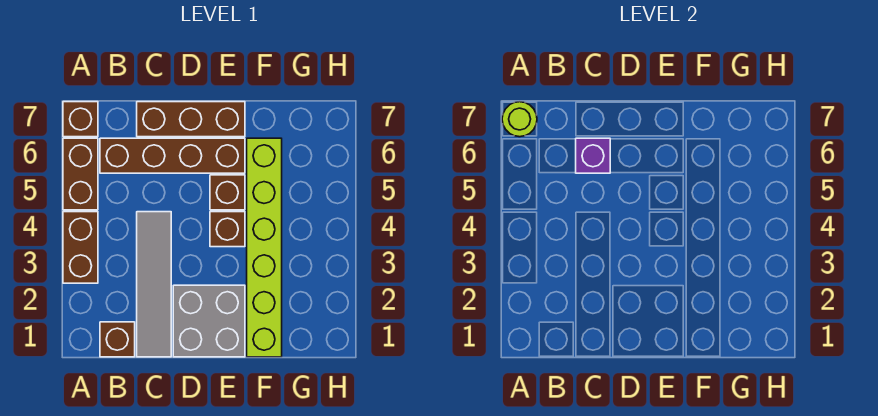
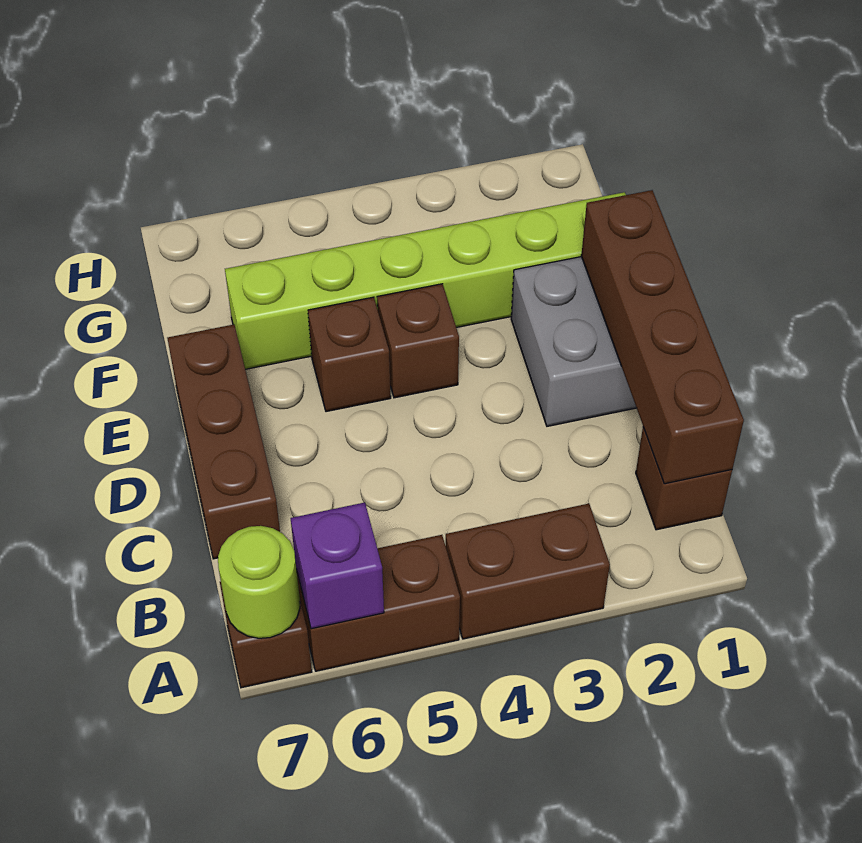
brown brick B6:E6 level 1 -> brown brick B1:E1 level 2
grey tile C1:C4 level 1 -> none
purple brick C6 level 2 -> purple brick A6 level 2

